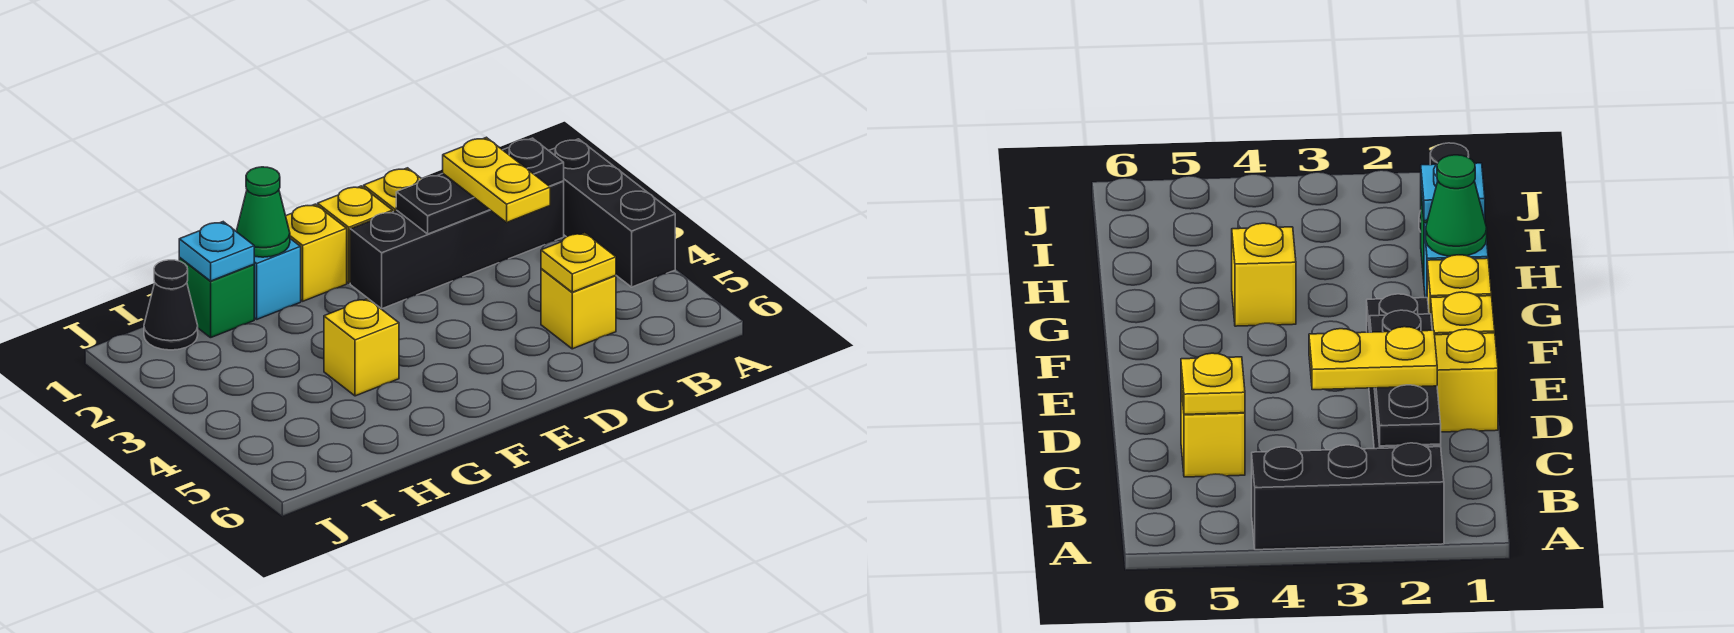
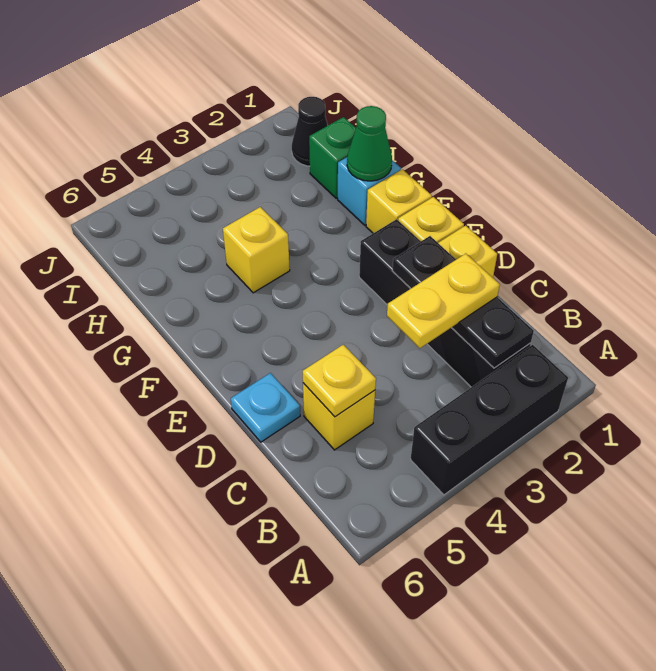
cyan plate H1 level 2 -> cyan plate D6 level 1

